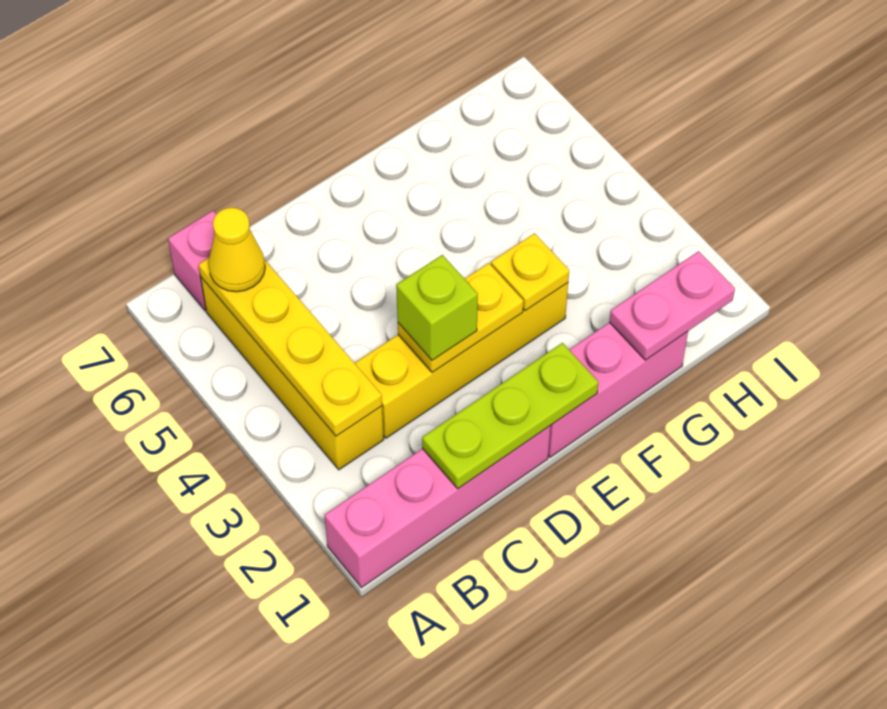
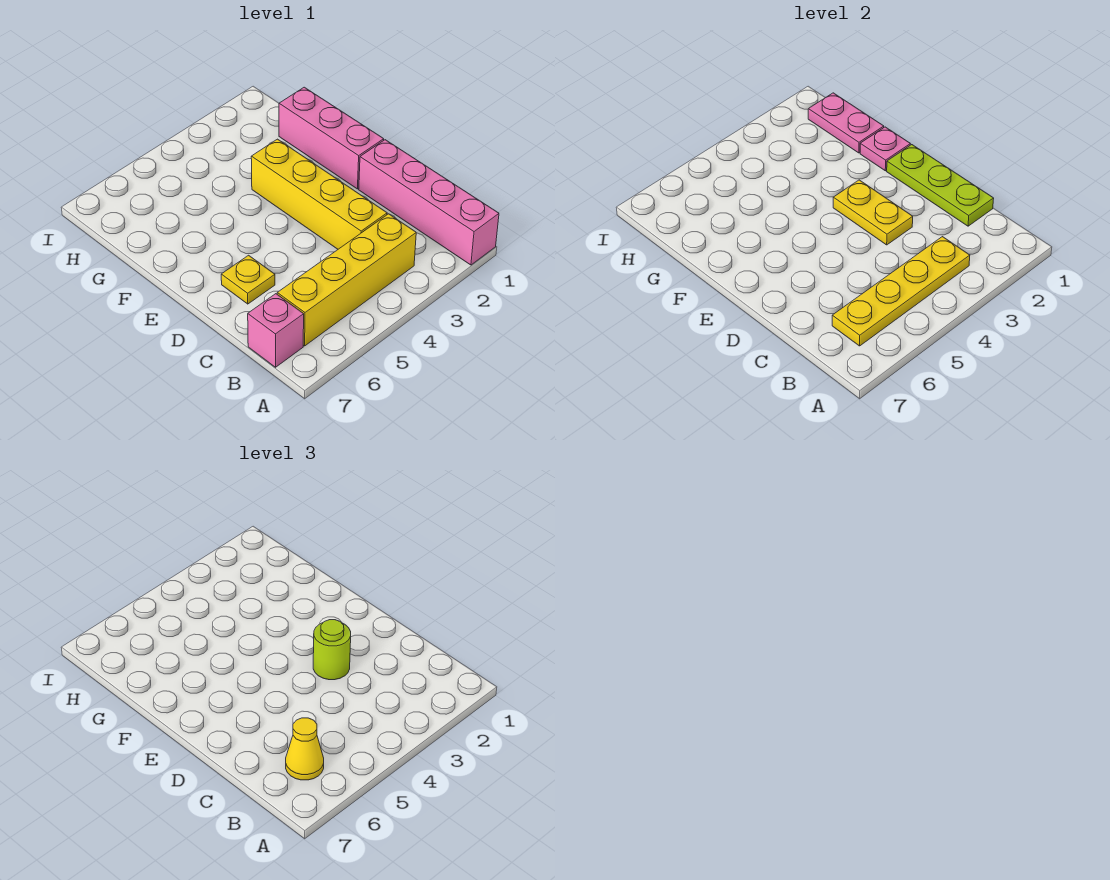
lime brick D3 level 3 -> lime round brick D3 level 3
none -> pink plate F1 level 2
yellow plate F3 level 2 -> yellow plate D6 level 1

